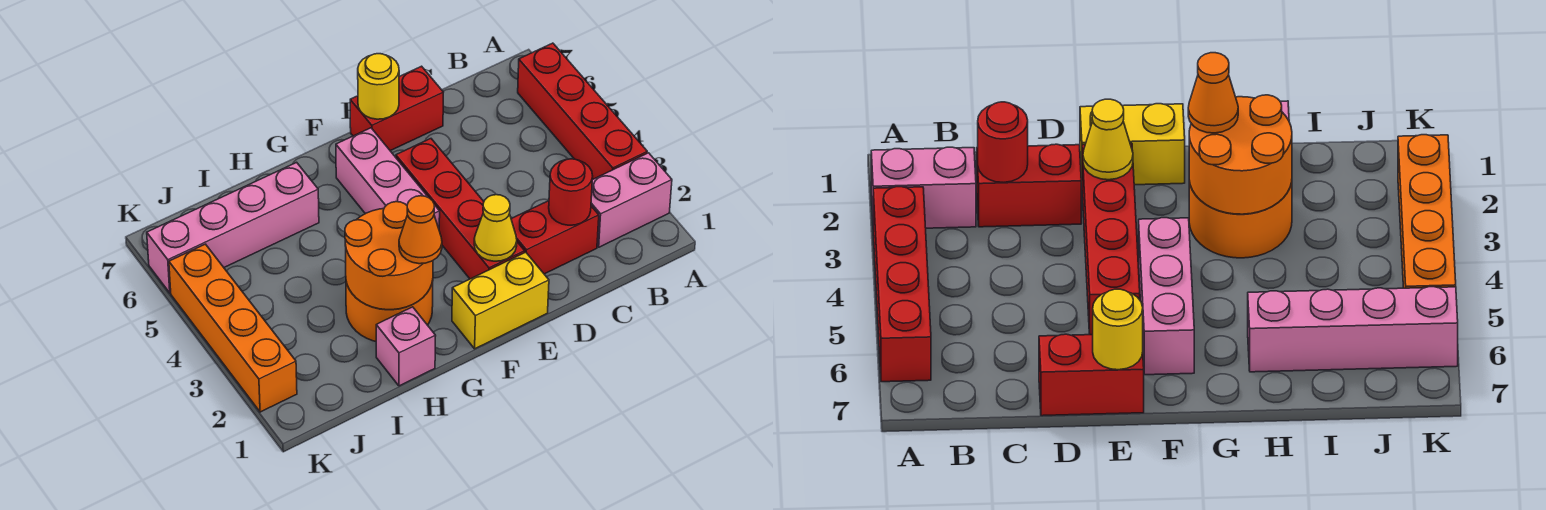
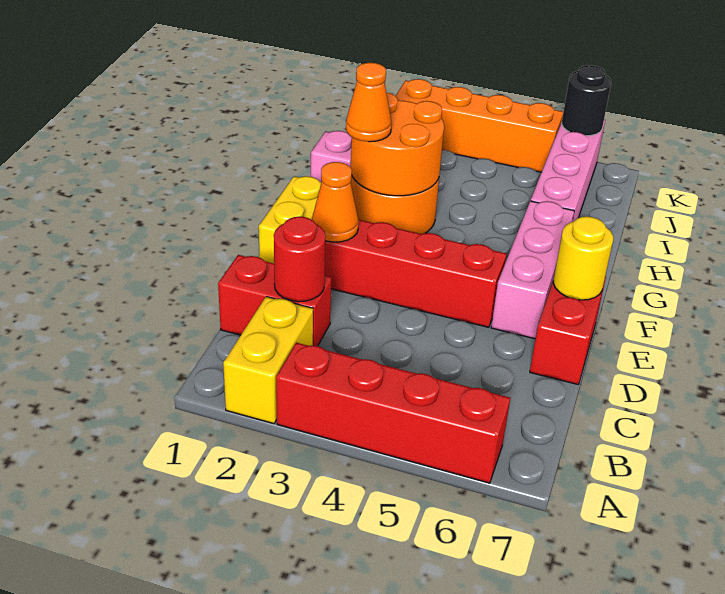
pink brick A2:B2 level 1 -> yellow brick A2:B2 level 1
red brick C2:D2 level 1 -> red brick C1:C2 level 1
yellow cone E2 level 2 -> orange cone E2 level 2
pink brick F4:F6 level 1 -> pink brick E6:G6 level 1
none -> black round brick K6 level 2

